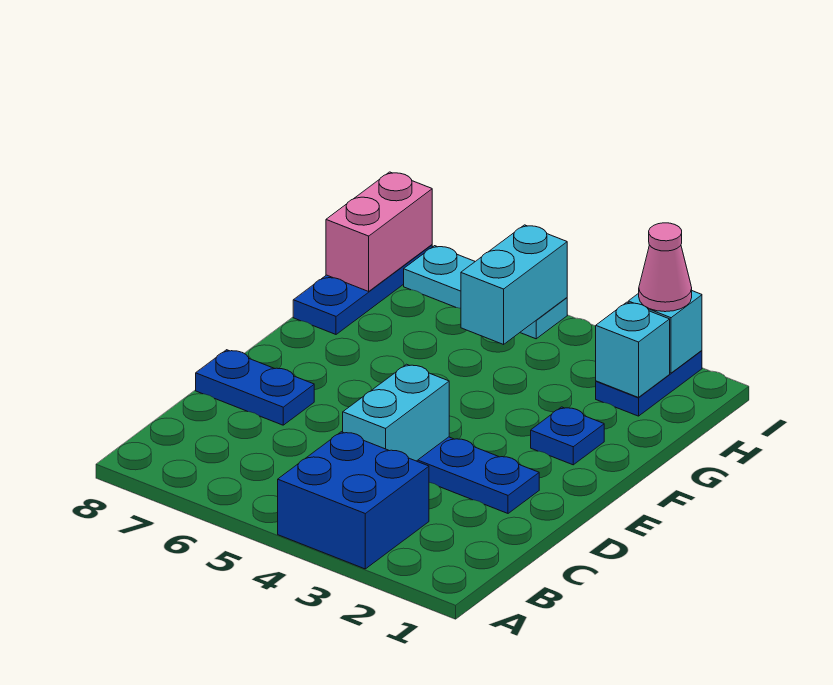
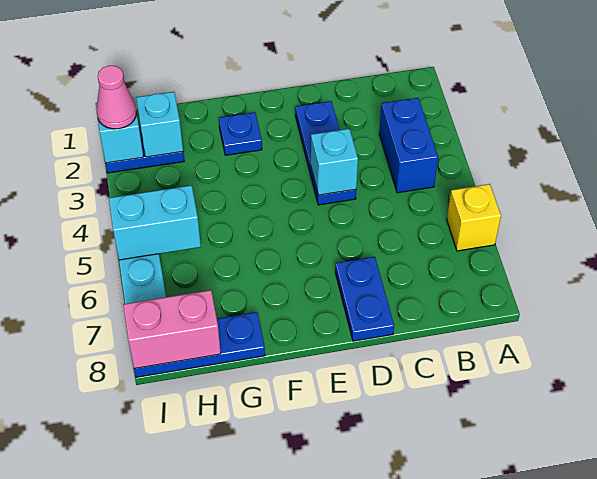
blue brick A3:B4 level 1 -> blue brick B3:B4 level 1
none -> yellow brick A6 level 1
cyan brick C4:D4 level 2 -> cyan brick D4 level 2

